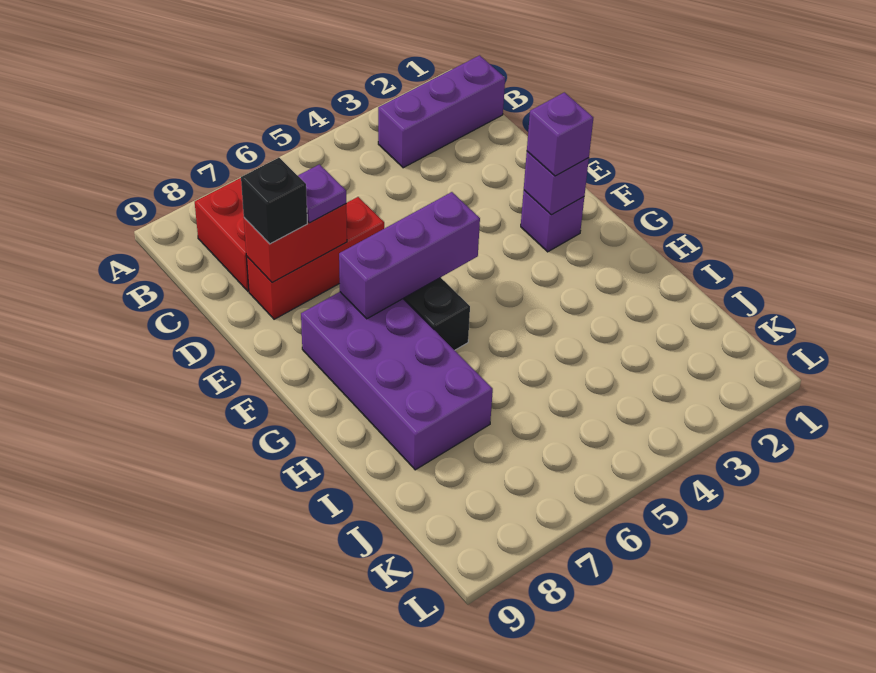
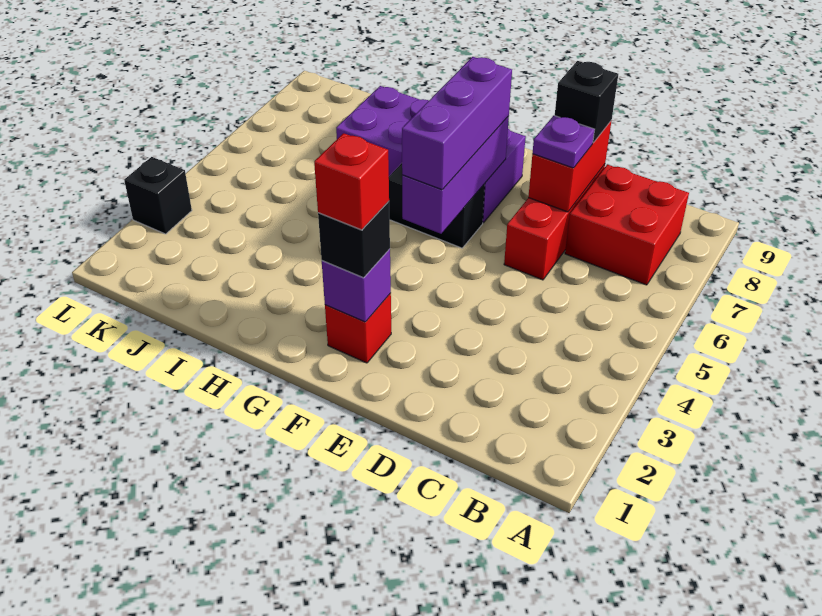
purple brick B1:B3 level 1 -> purple brick F5:F7 level 3
purple brick F2 level 1 -> red brick F2 level 1
purple brick F2 level 3 -> black brick F2 level 3
none -> red brick F2 level 4
none -> black brick L3 level 1

